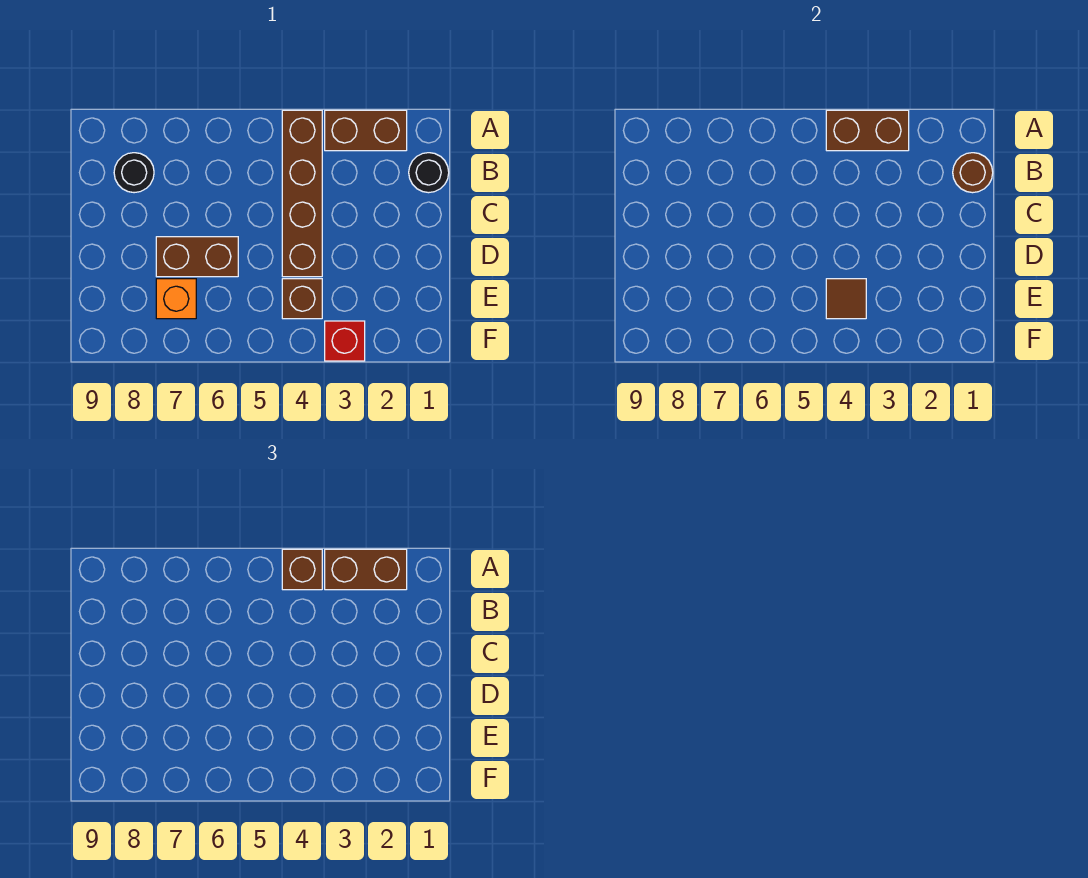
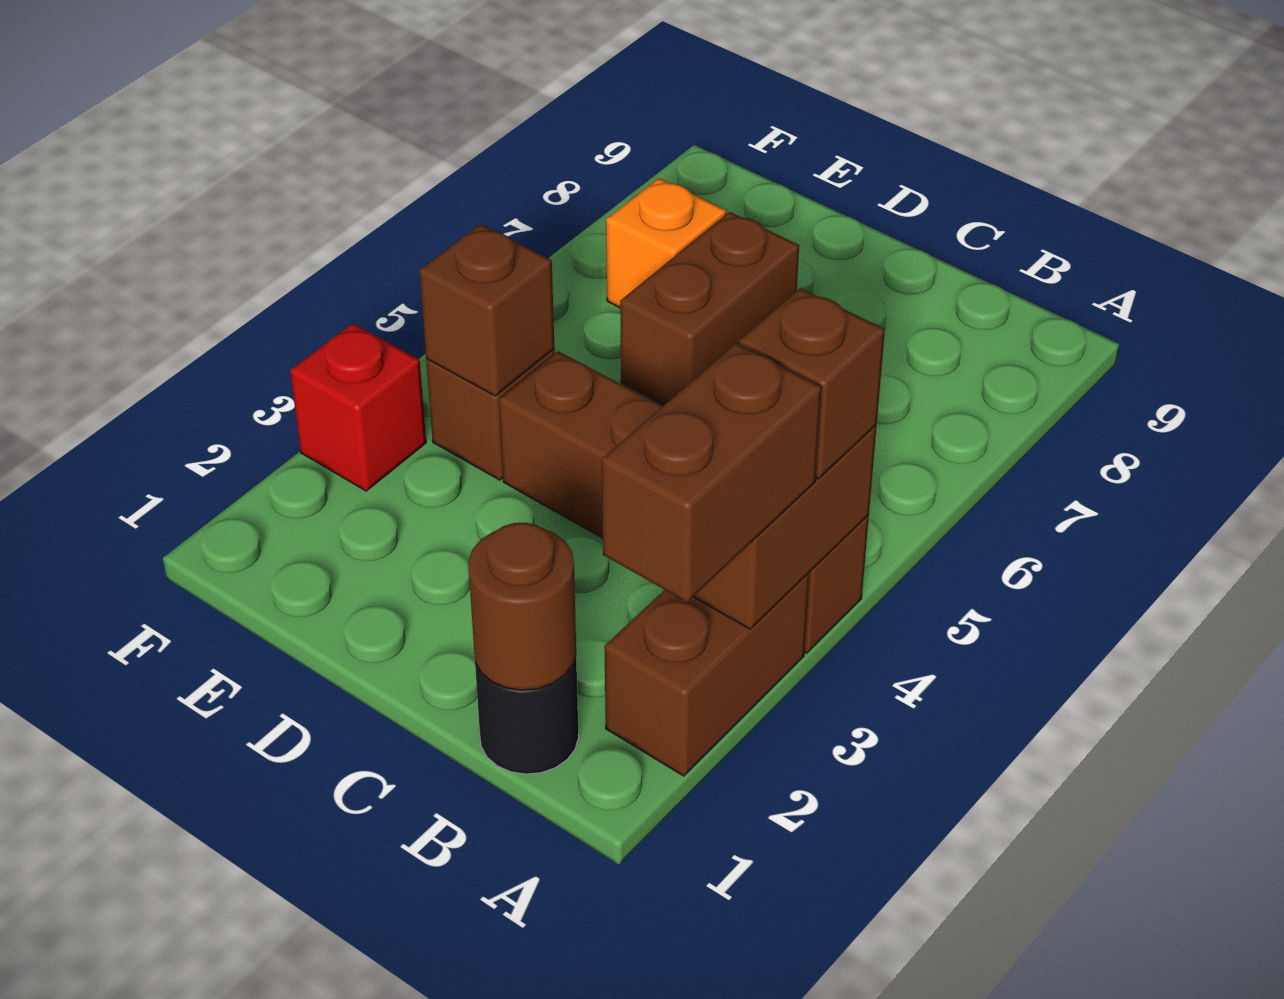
black round brick B8 level 1 -> none
brown tile E4 level 2 -> brown brick E4 level 2

